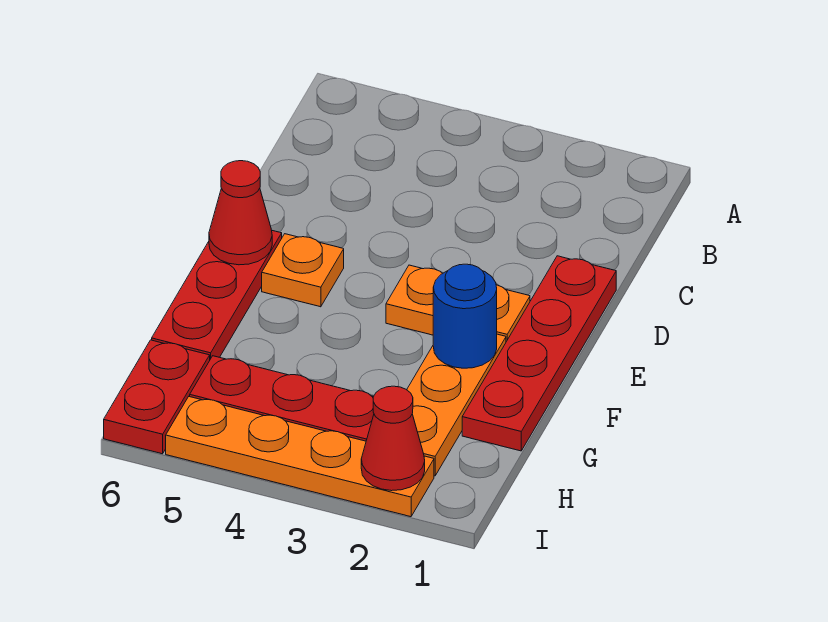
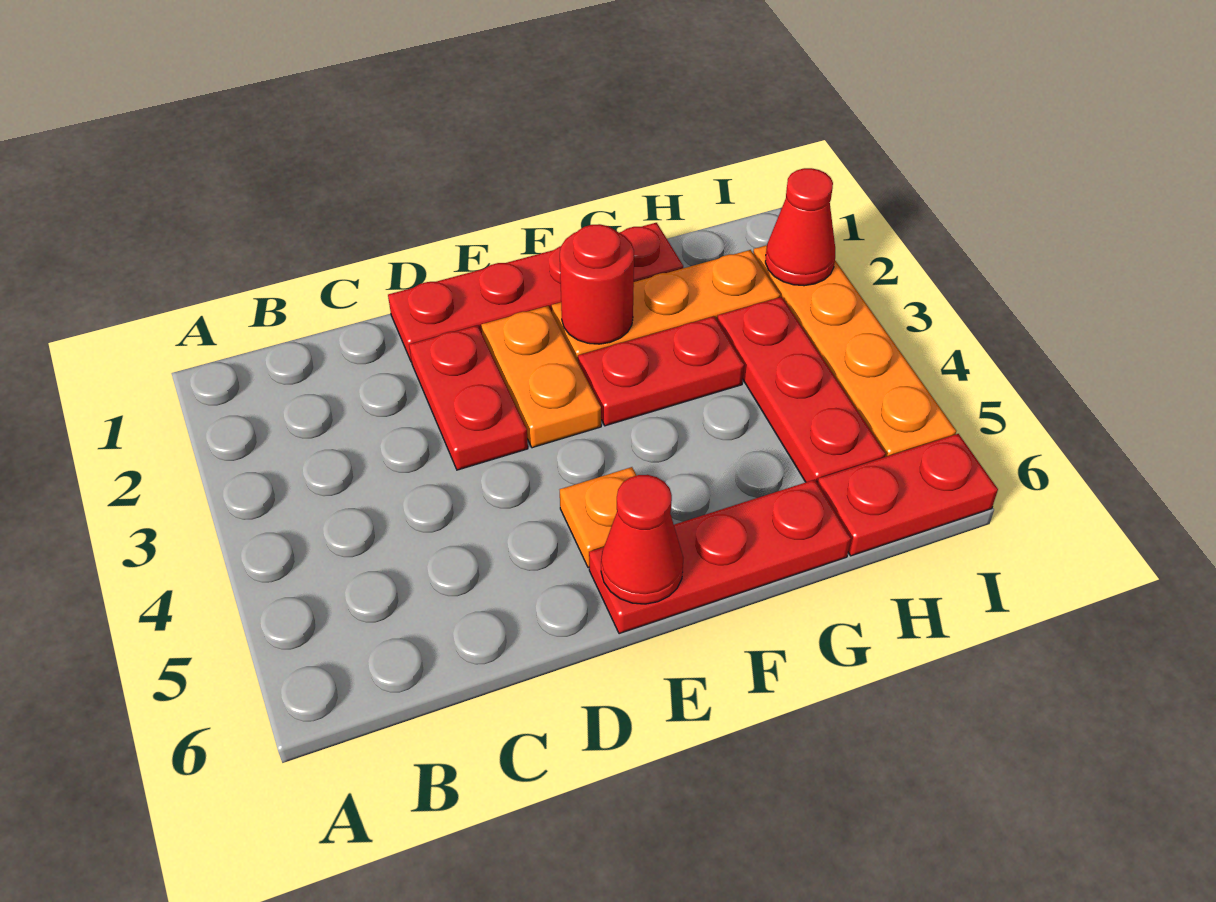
none -> red plate D2:D3 level 1
blue round brick F2 level 2 -> red round brick F2 level 2
none -> red plate F3:G3 level 1

